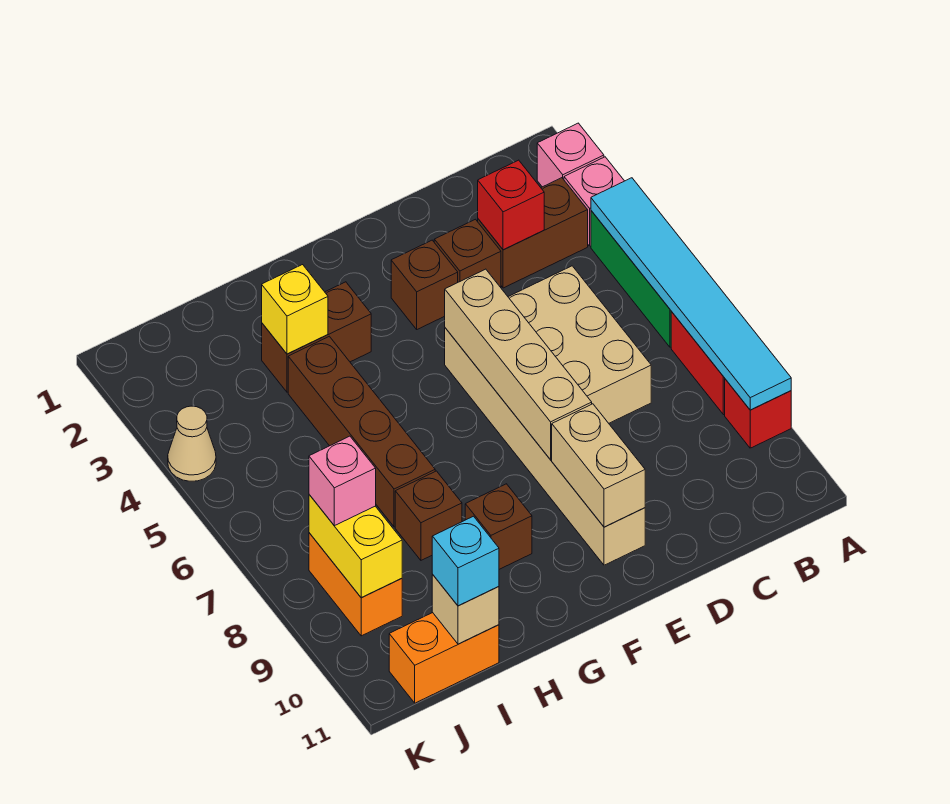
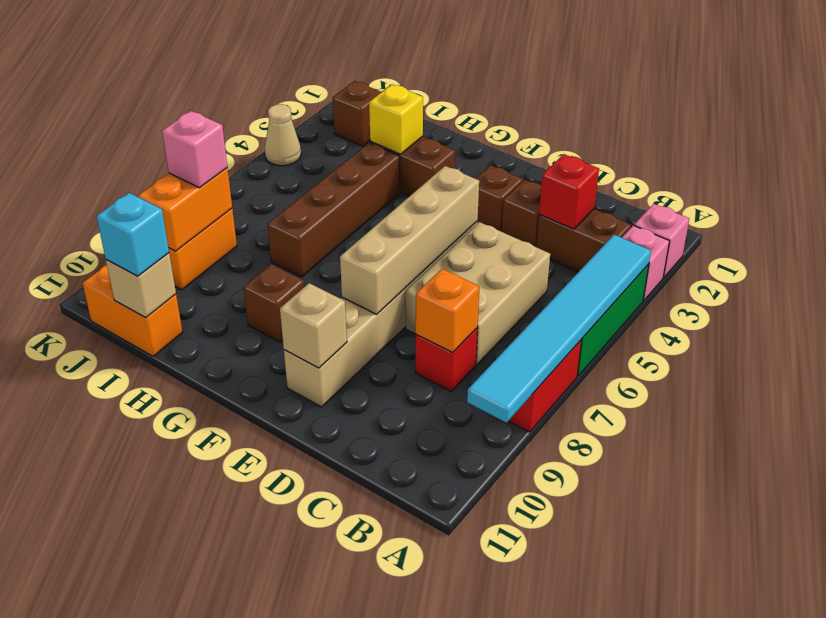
red brick A9 level 1 -> red brick C8 level 1
none -> orange brick C8 level 2
tan brick E9:E10 level 2 -> tan brick E10 level 2
brown brick H8 level 1 -> brown brick J2 level 1
yellow brick J8:J9 level 2 -> orange brick J8:J9 level 2

